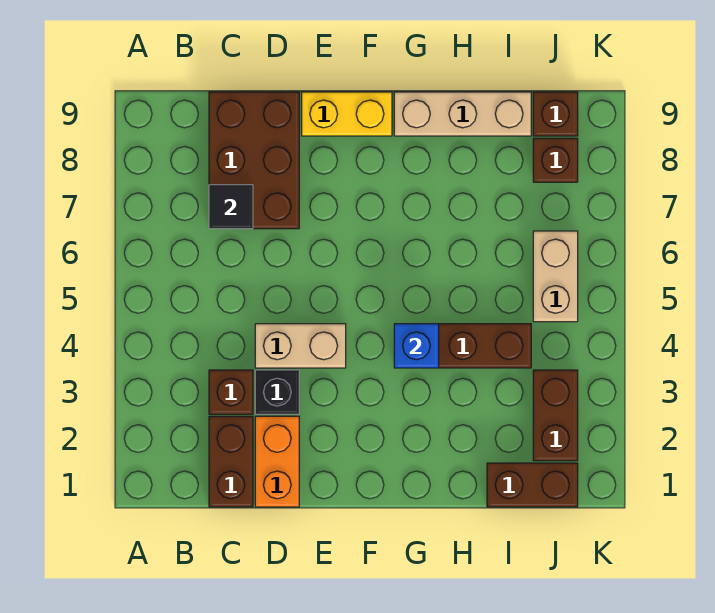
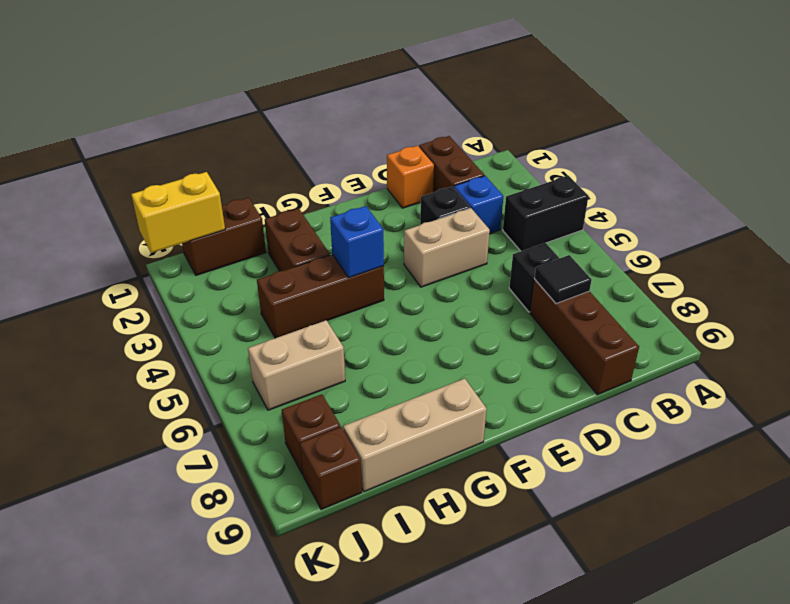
none -> black brick A4:B4 level 1
brown brick C3 level 1 -> blue brick C3 level 1
none -> black brick C6 level 1
brown brick C7:D9 level 1 -> brown brick C7:C9 level 1
orange brick D1:D2 level 1 -> orange brick D1 level 1
yellow brick E9:F9 level 1 -> yellow brick J1:K1 level 2
brown brick J2:J3 level 1 -> brown brick H2:H3 level 1
tan brick J5:J6 level 1 -> tan brick I6:J6 level 1

